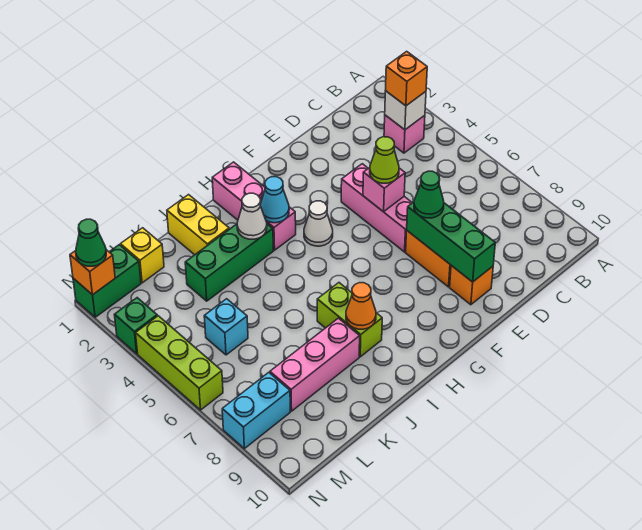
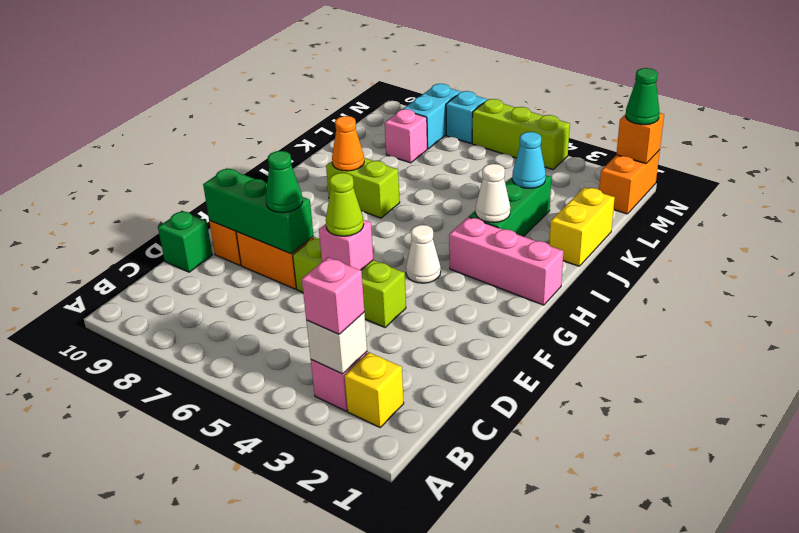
orange brick B3 level 3 -> pink brick B3 level 3
pink brick E4:E6 level 1 -> lime brick E4:E6 level 1
cyan cone H3 level 2 -> cyan cone K3 level 2
yellow brick J1:J2 level 1 -> yellow brick J1:K1 level 1
pink brick J8:L8 level 1 -> pink brick L8 level 1
yellow brick L1 level 1 -> yellow brick B2 level 1
cyan brick L5 level 1 -> cyan brick N7 level 1
green brick M1:N1 level 1 -> orange brick M1:N1 level 1
green brick N3 level 1 -> green brick D10 level 1

